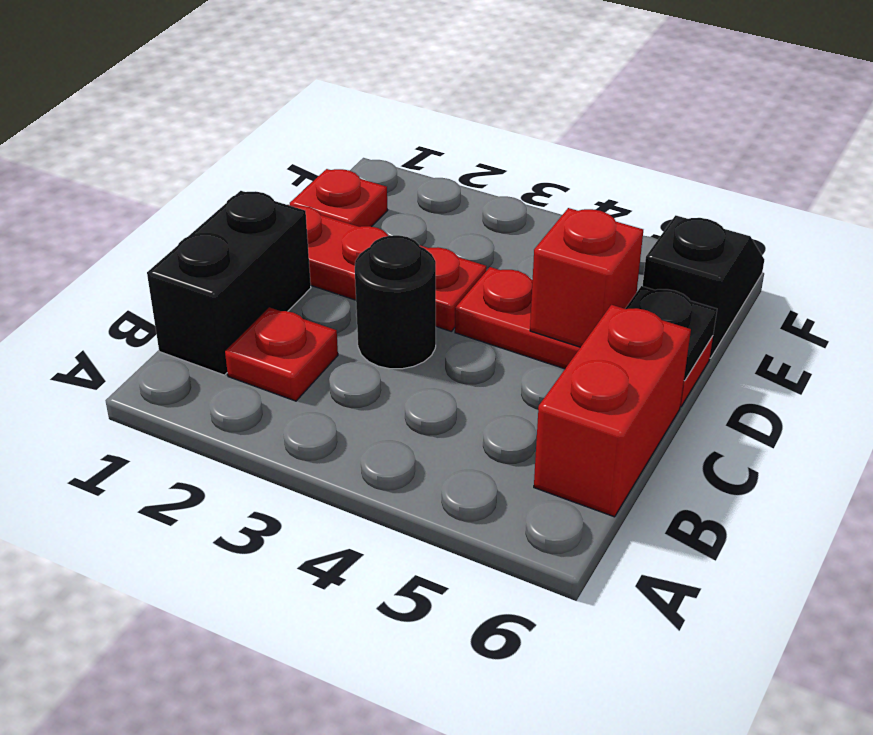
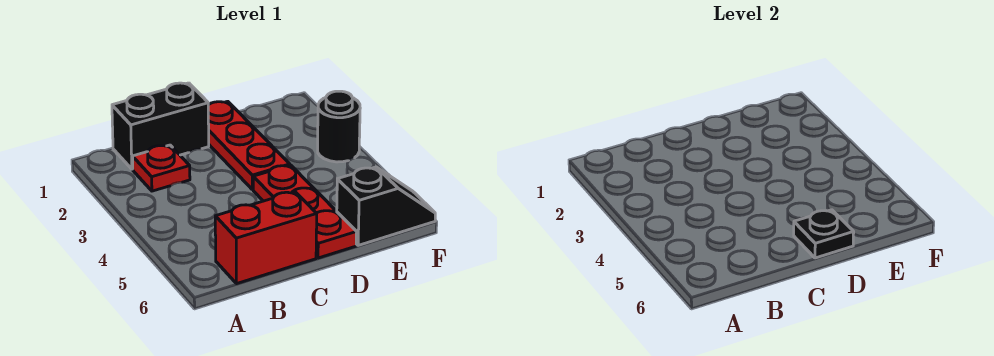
black round brick C3 level 1 -> black round brick F3 level 1
red brick D5 level 2 -> none
red plate E1 level 1 -> none

